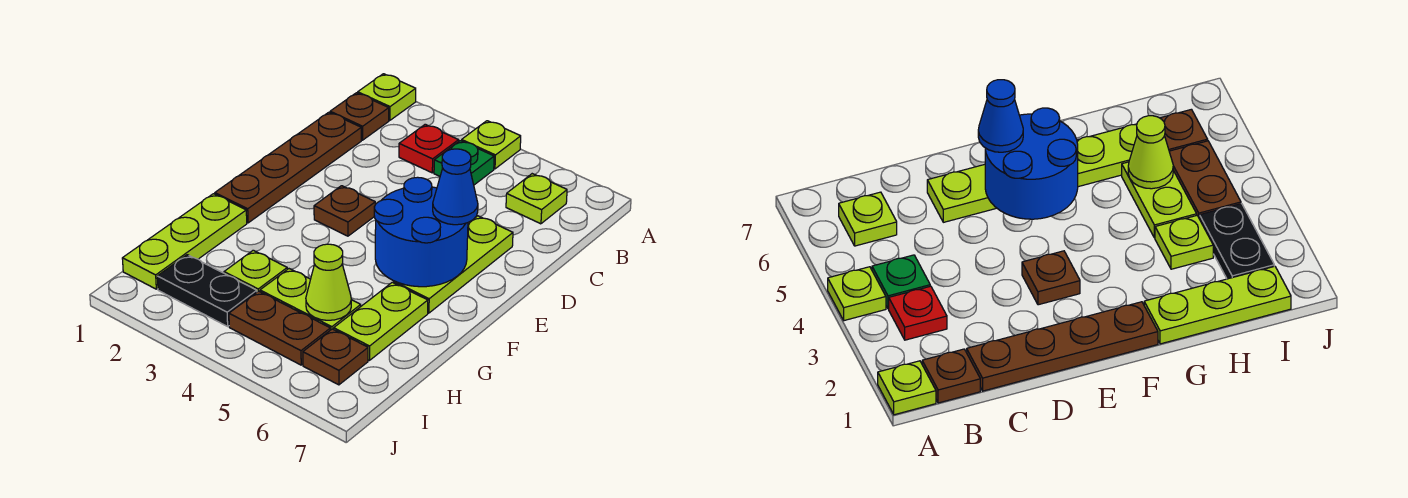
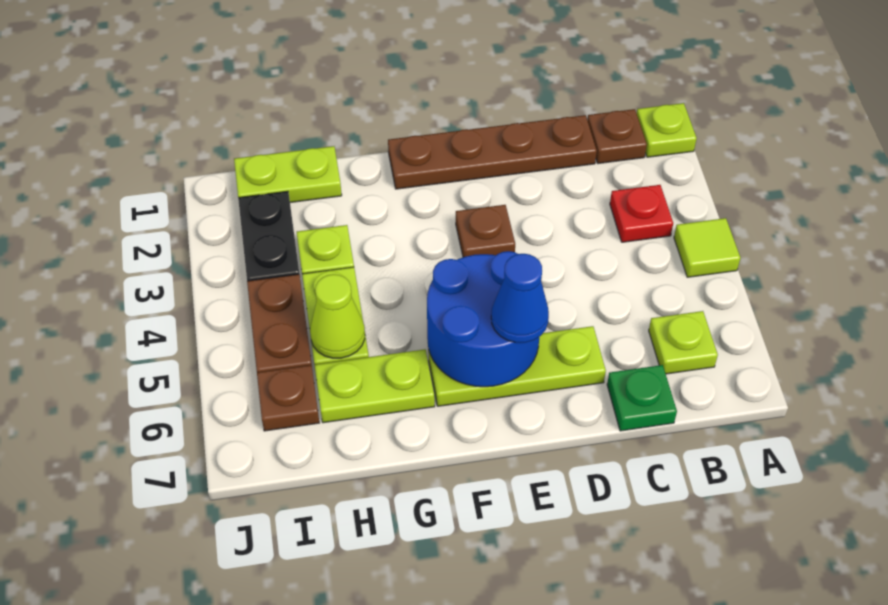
lime plate A4 level 1 -> lime tile A4 level 1
green plate B4 level 1 -> green plate C7 level 1
lime plate G1:I1 level 1 -> lime plate H1:I1 level 1

